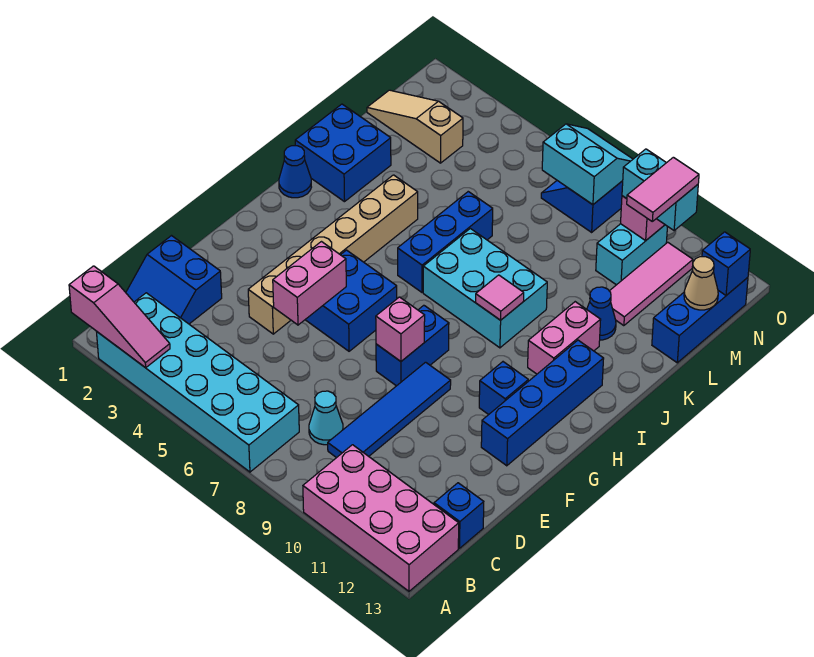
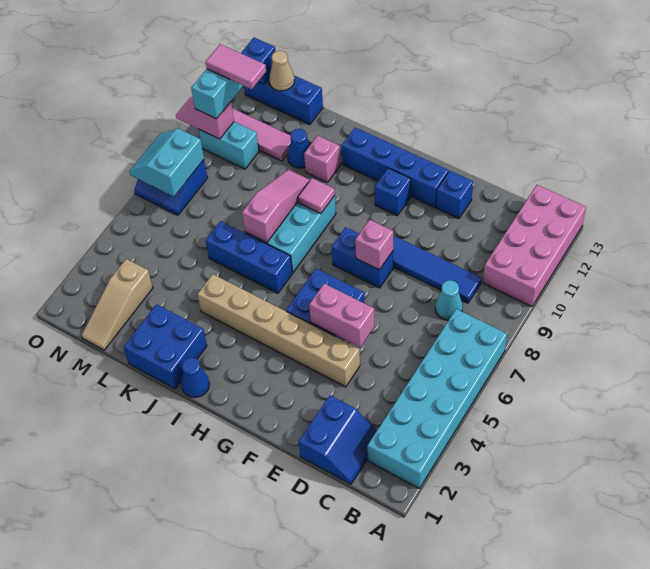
pink slope A1:A3 level 2 top 1 -> pink slope J7:J9 level 2 top 7
blue brick C13 level 1 -> blue brick E12 level 1
pink brick I11:J11 level 1 -> pink brick J11 level 1

